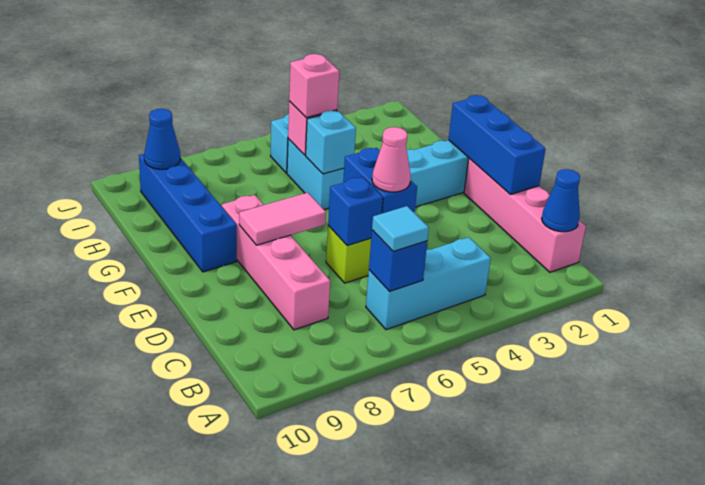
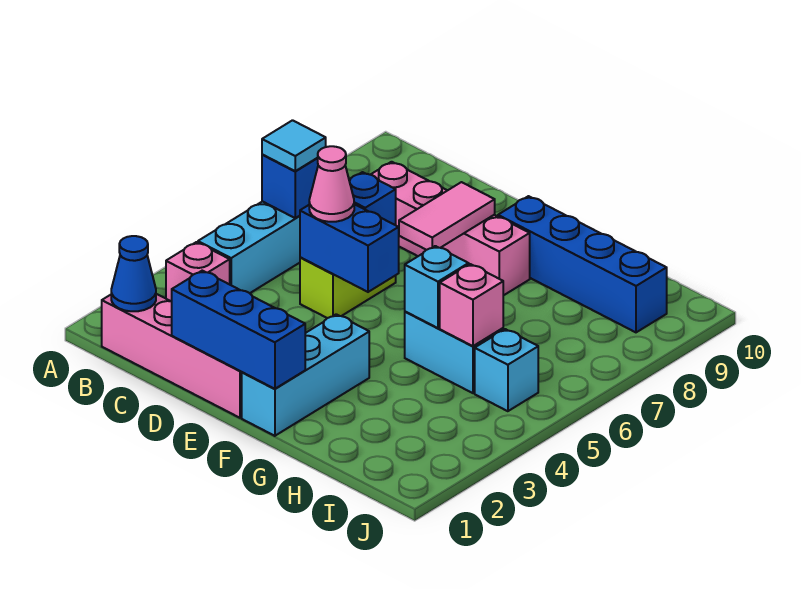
pink brick H5 level 3 -> pink brick B3 level 1
blue cone I9 level 2 -> none

